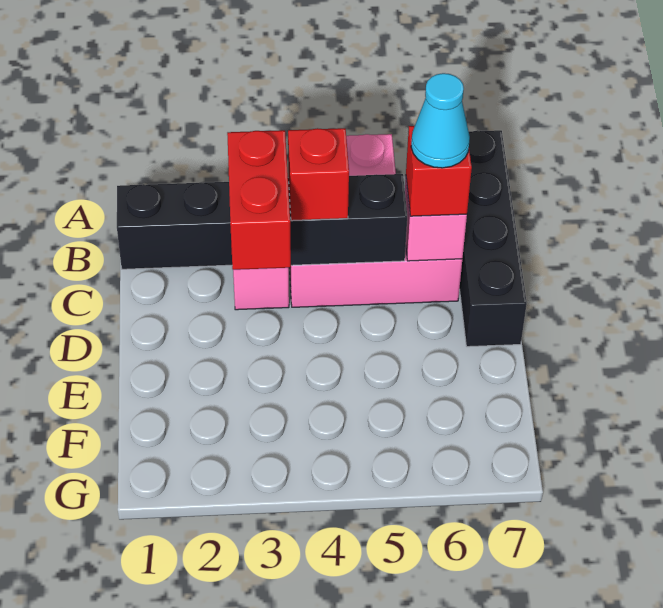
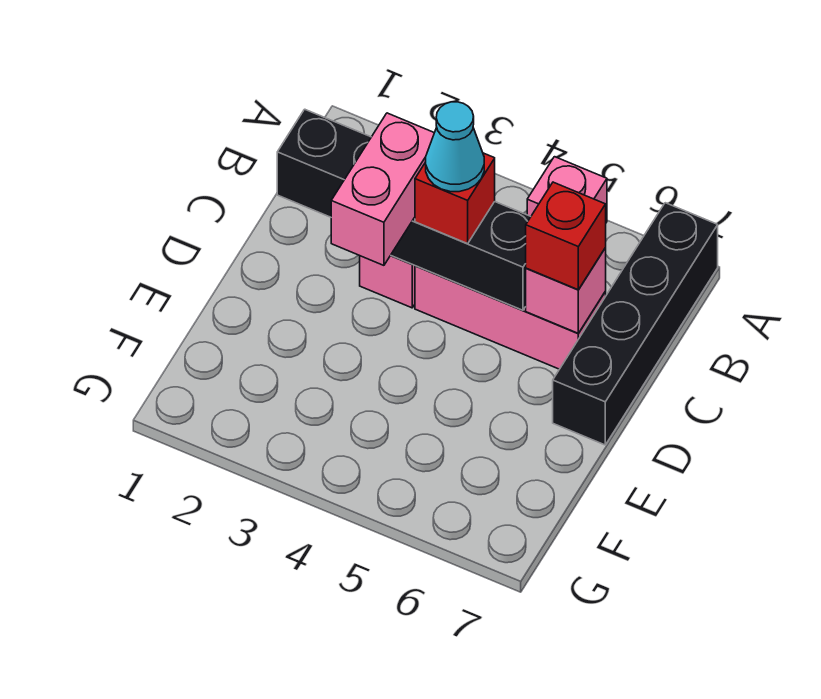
red brick C3:D3 level 3 -> pink brick C3:D3 level 3
cyan cone C6 level 4 -> cyan cone C4 level 4

